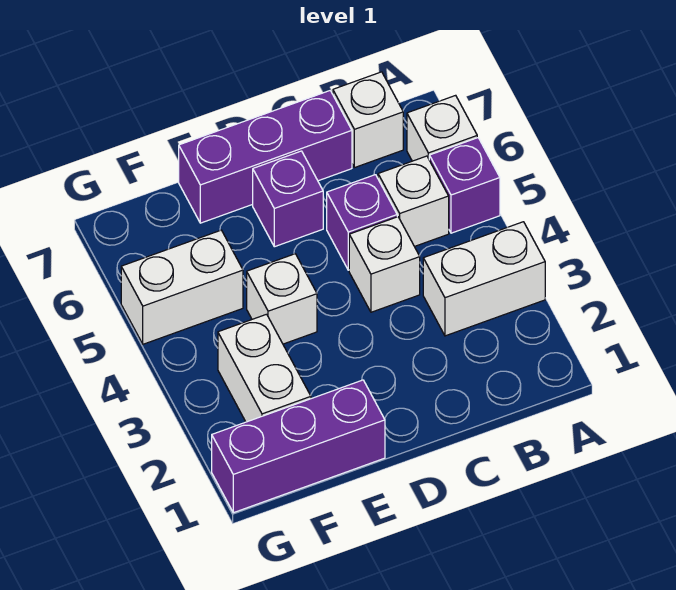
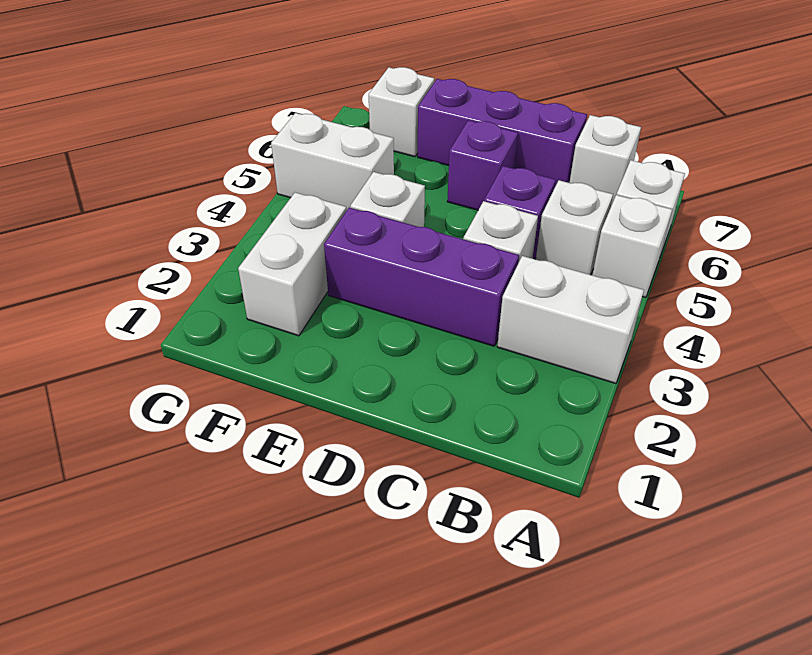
purple brick A5 level 1 -> white brick A5 level 1
purple brick E1:G1 level 1 -> purple brick C3:E3 level 1
none -> white brick F7 level 1

